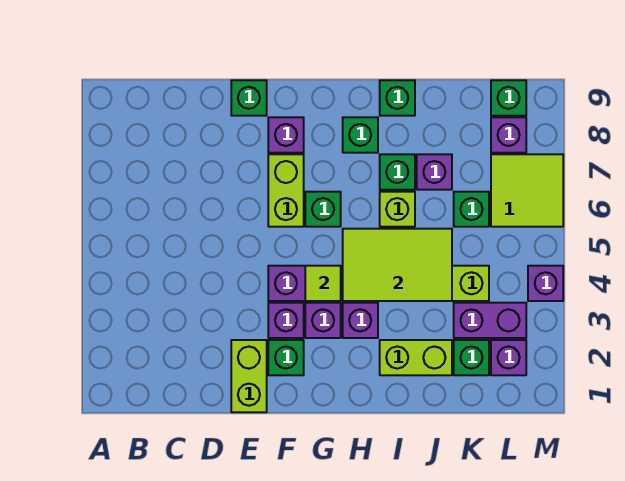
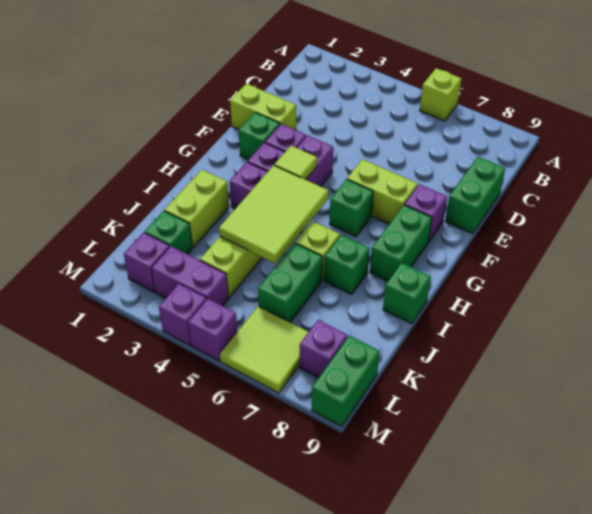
none -> lime brick A6 level 1
green brick E9 level 1 -> green brick D9:E9 level 1
green brick H8 level 1 -> green brick G8:H8 level 1
purple brick J7 level 1 -> purple brick M5 level 1
purple brick K3:L3 level 1 -> purple brick L3:L4 level 1
green brick K6 level 1 -> green brick J6:K6 level 1
green brick L9 level 1 -> green brick L9:M9 level 1

